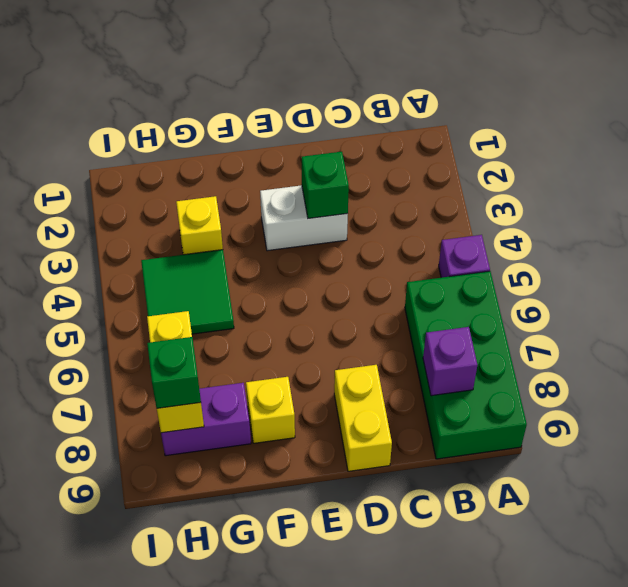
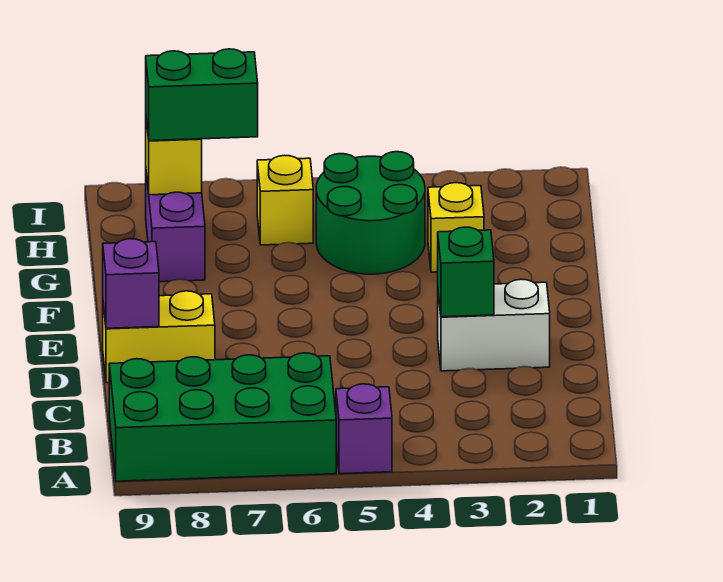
purple brick B8 level 2 -> purple brick D9 level 2
white brick D3:E3 level 1 -> white brick D2:D3 level 1
yellow brick F8 level 1 -> none
green tile G4:H5 level 1 -> green round brick G4:H5 level 1
green brick H8 level 3 -> green brick H7:H8 level 3

